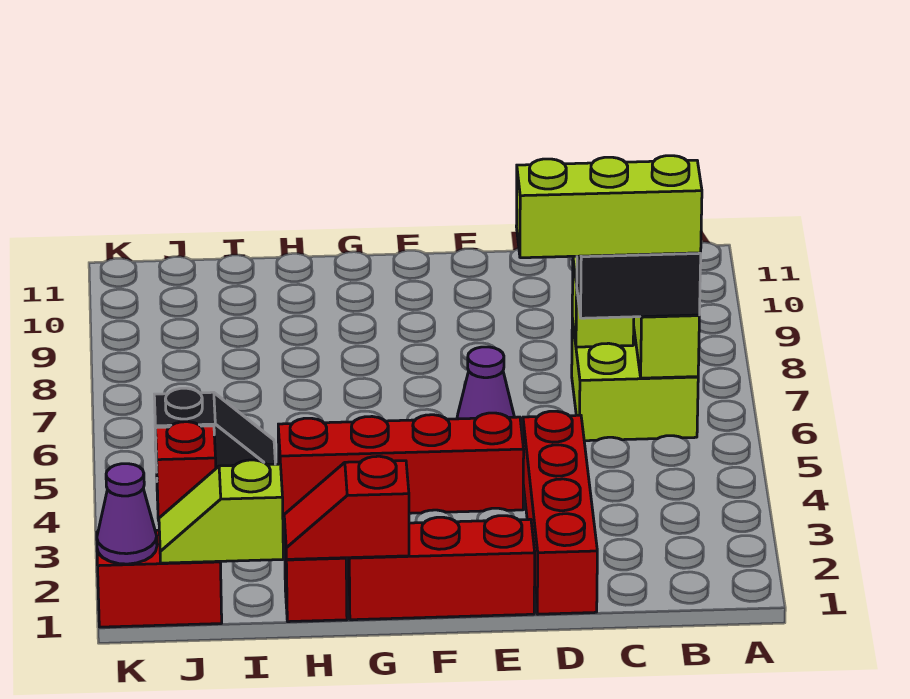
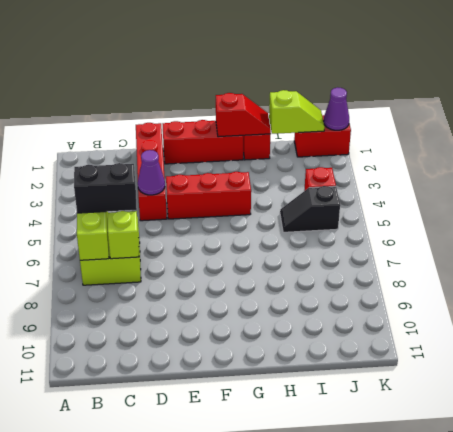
lime brick B6:D6 level 4 -> none
red brick E4:H4 level 1 -> red brick E4:G4 level 1
purple cone E6 level 1 -> purple cone D4 level 2

